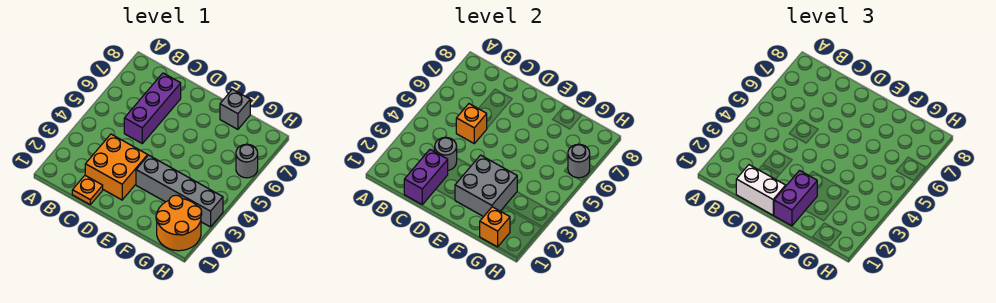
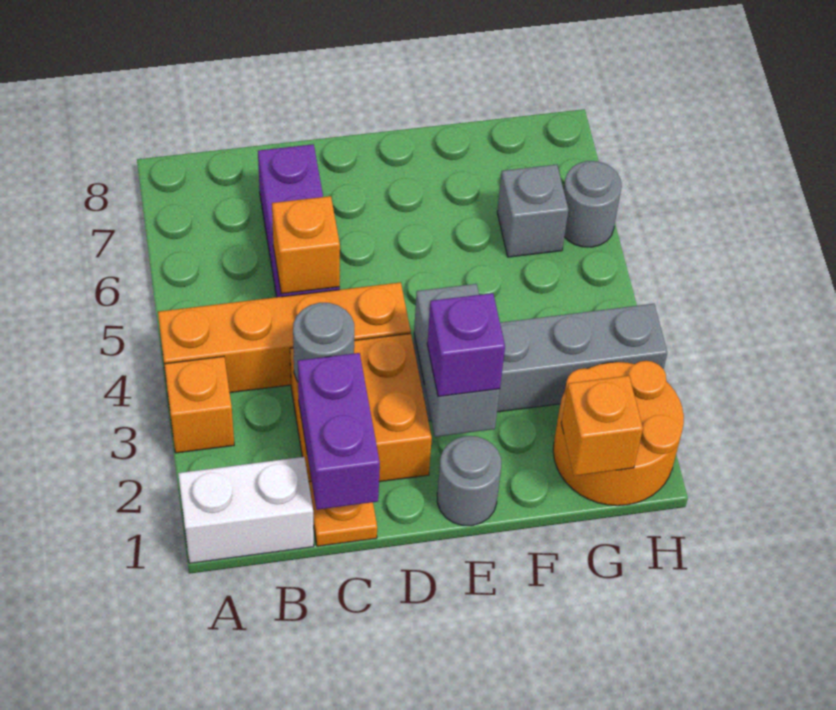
none -> orange brick A3 level 1
none -> orange brick A4:D4 level 1
white brick C1:D1 level 3 -> white brick A1:B1 level 1
purple brick E1:E2 level 3 -> purple brick E2 level 3
grey brick E2:F3 level 2 -> grey brick E2:E3 level 2
grey brick F8 level 1 -> grey brick G6 level 1
grey round brick H6 level 2 -> grey round brick E1 level 1

